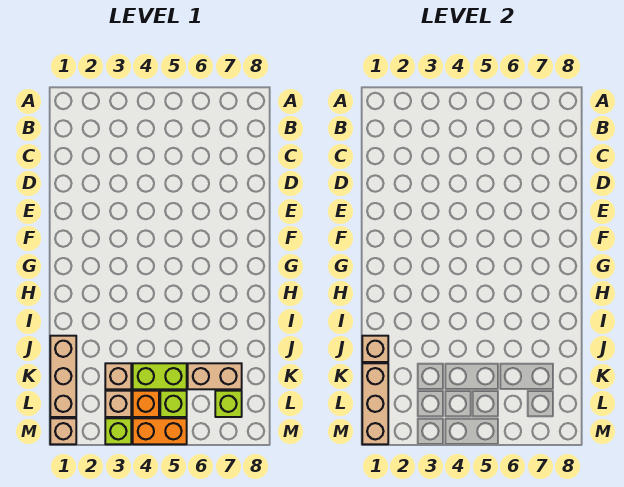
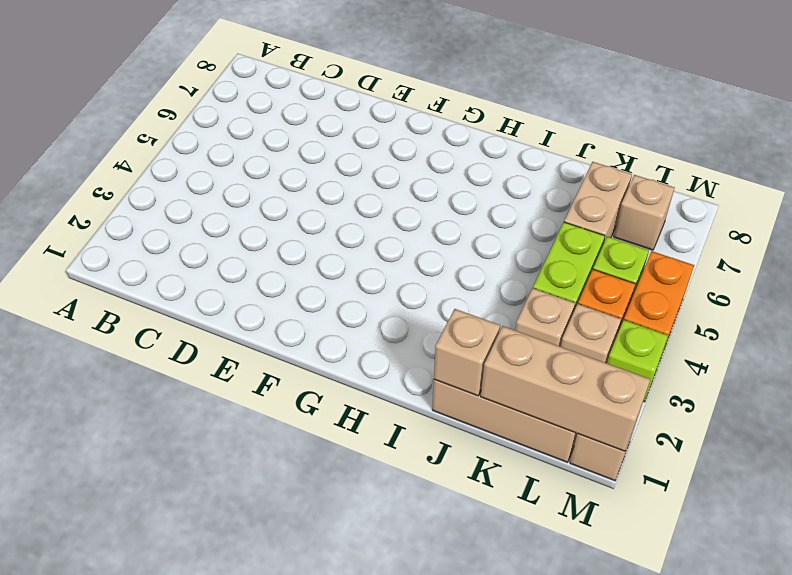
lime brick L7 level 1 -> tan brick L7 level 1

